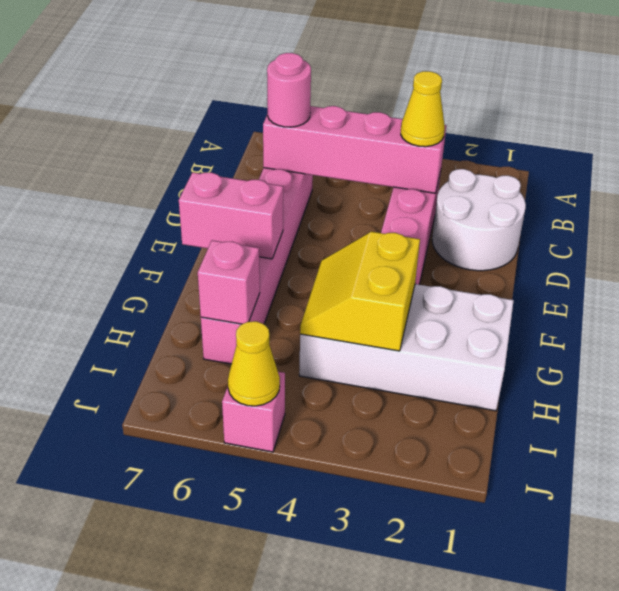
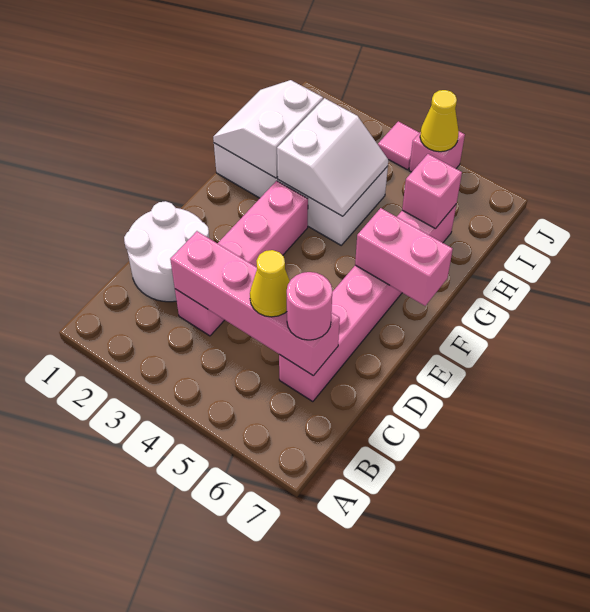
yellow cone C3 level 3 -> yellow cone C5 level 3
none -> white slope G1:H2 level 2 top 2
yellow slope G3:H4 level 2 top 3 -> white slope G3:H4 level 2 top 3
none -> pink tile J4 level 1

